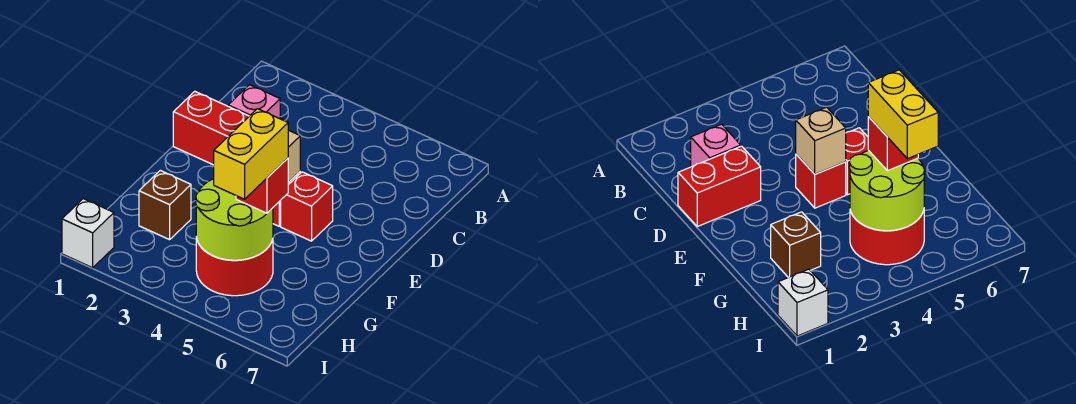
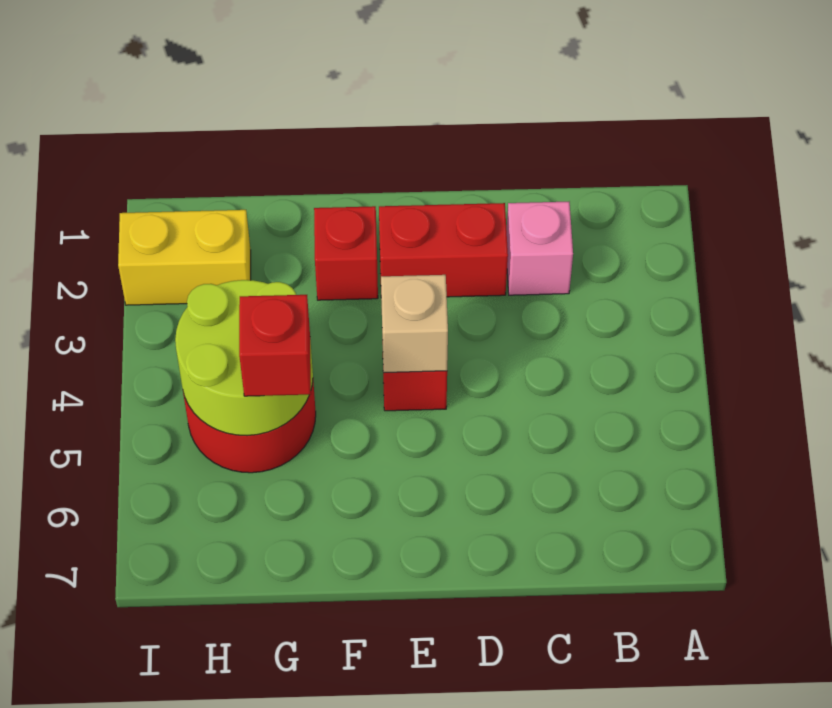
red brick D1:D2 level 1 -> red brick D2:E2 level 1
red brick E5 level 1 -> red brick F2 level 1
brown brick G2 level 1 -> none
yellow brick G5:H5 level 4 -> yellow brick H2:I2 level 1
white brick I1 level 1 -> none

